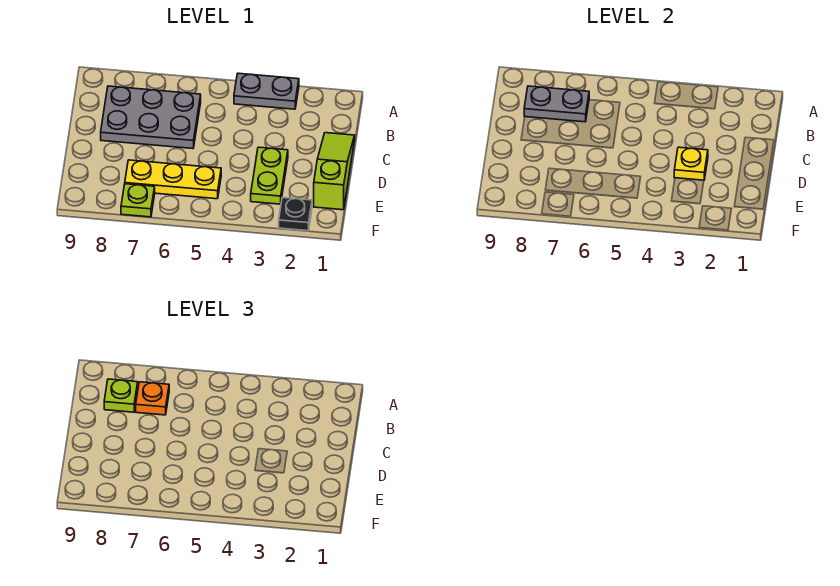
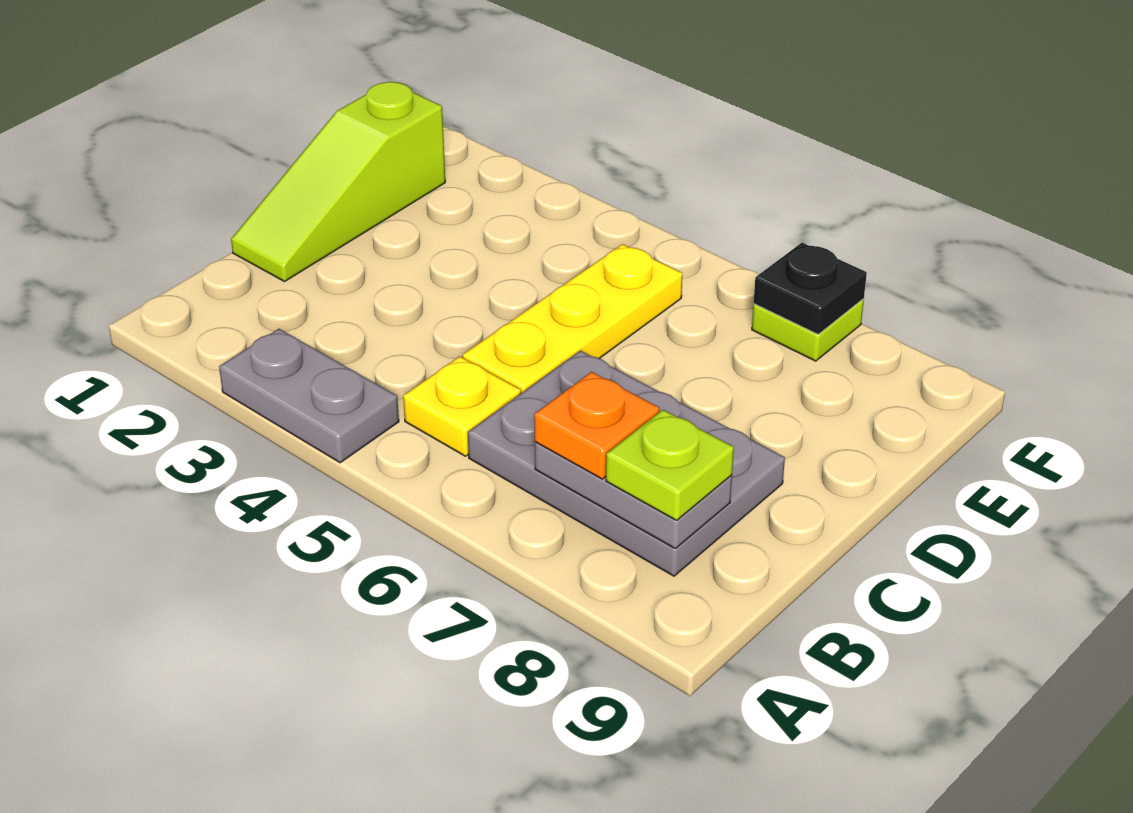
lime plate D3:E3 level 1 -> none
yellow plate D3 level 2 -> yellow plate B5 level 1
yellow plate E5:E7 level 1 -> yellow plate C5:E5 level 1
black plate F2 level 1 -> black plate F7 level 2

